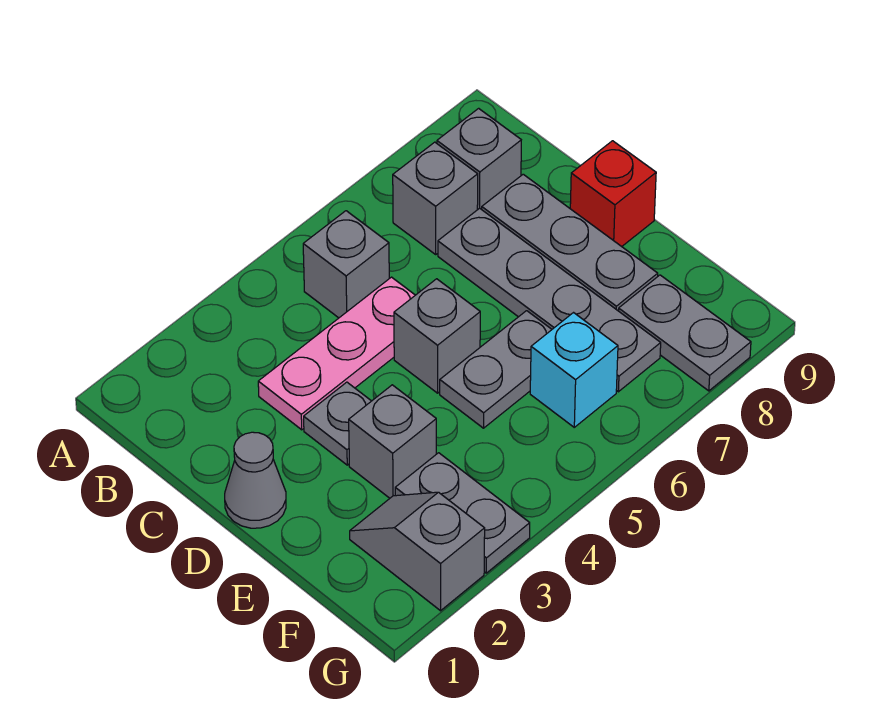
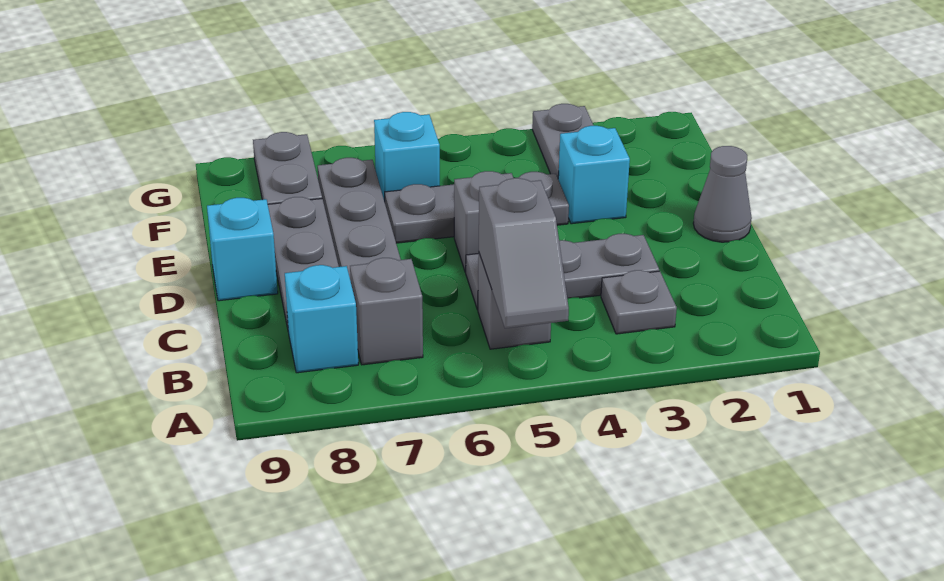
grey brick B8 level 1 -> cyan brick B8 level 1
pink plate C3:C5 level 1 -> grey plate C3:C5 level 1
grey plate D3 level 1 -> grey plate B3 level 1
red brick D9 level 1 -> cyan brick D9 level 1
grey brick E3 level 1 -> cyan brick E3 level 1
grey plate E5:E6 level 1 -> grey plate E4:E6 level 1
grey slope F2:G2 level 1 top G -> grey slope A5:B5 level 2 top B

